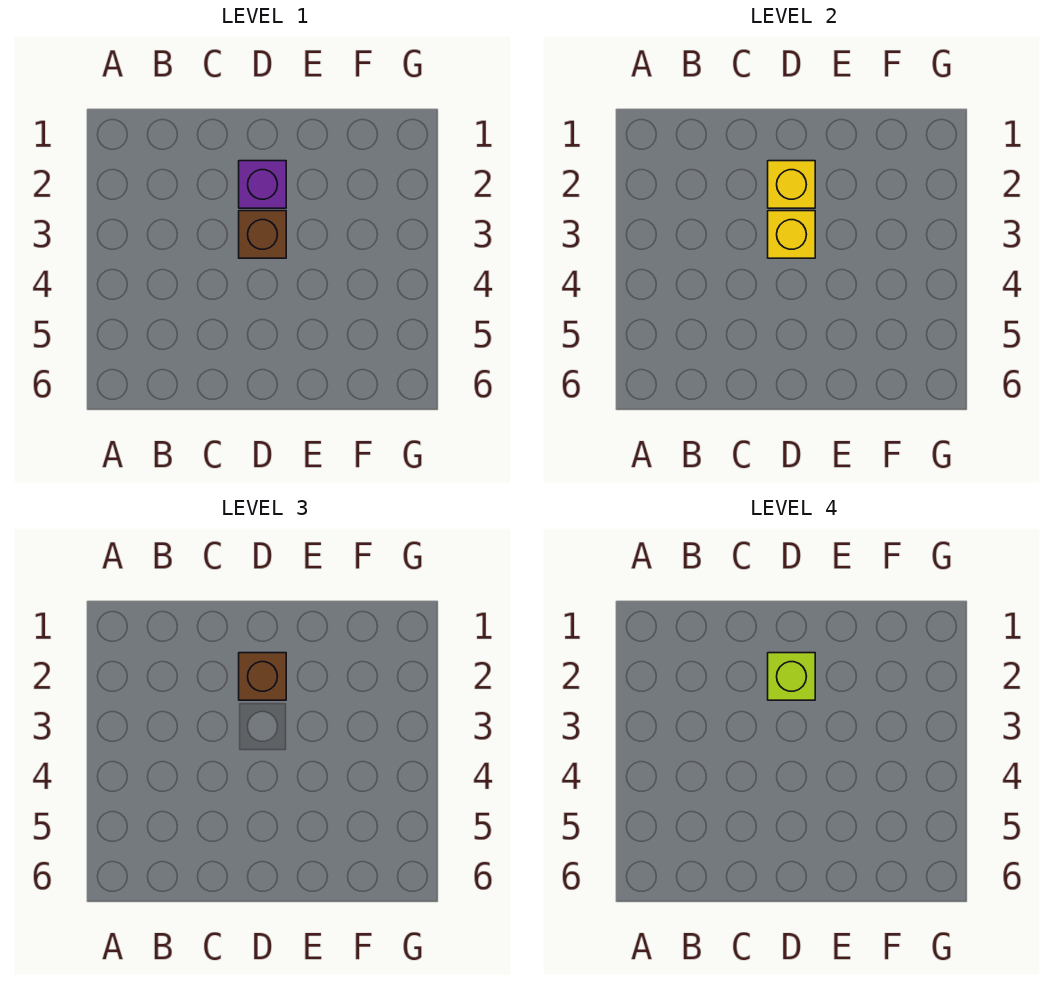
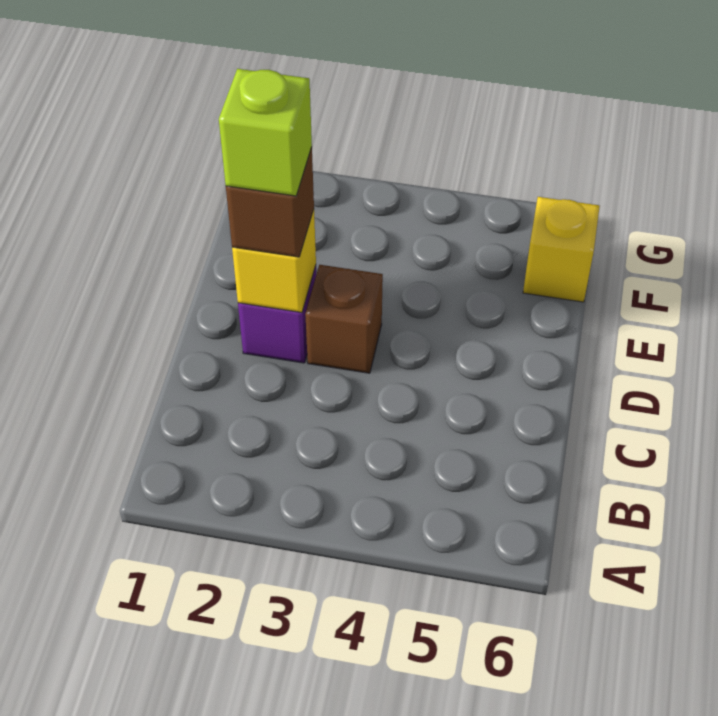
yellow brick D3 level 2 -> yellow brick F6 level 1

